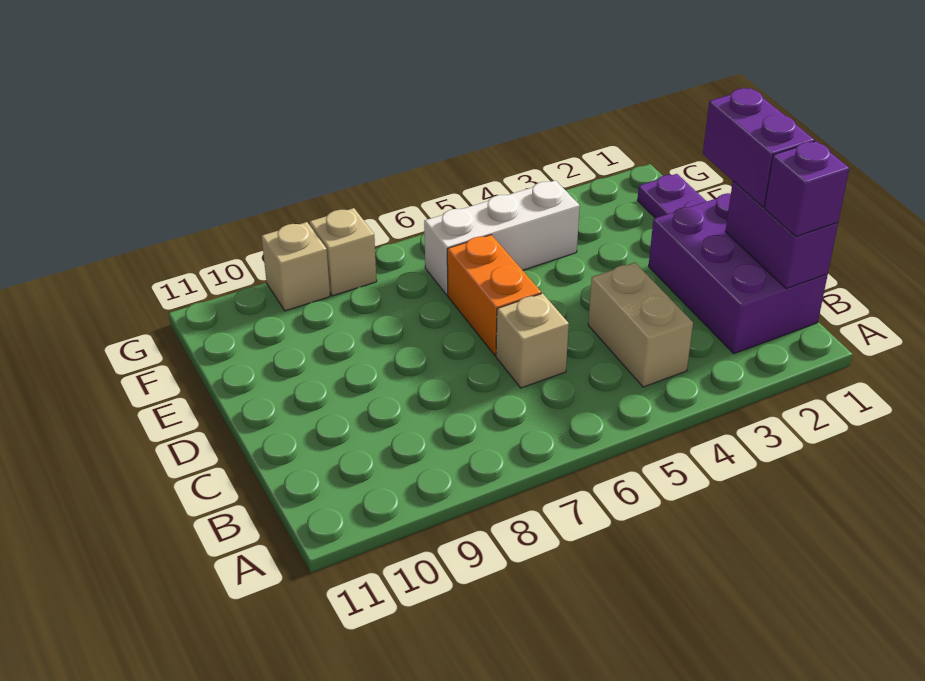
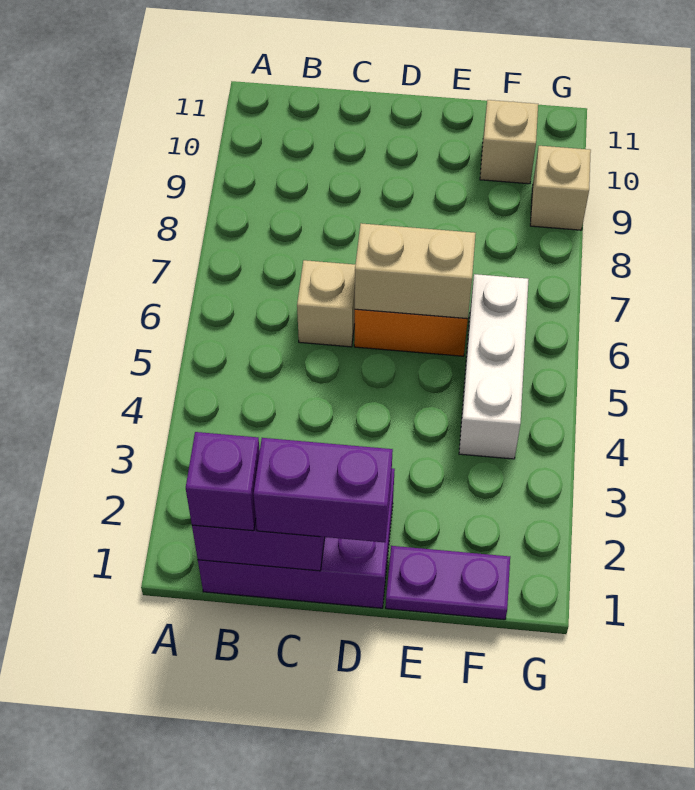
tan brick B4:C4 level 1 -> tan brick D6:E6 level 2
tan brick G8 level 1 -> tan brick F10 level 1

